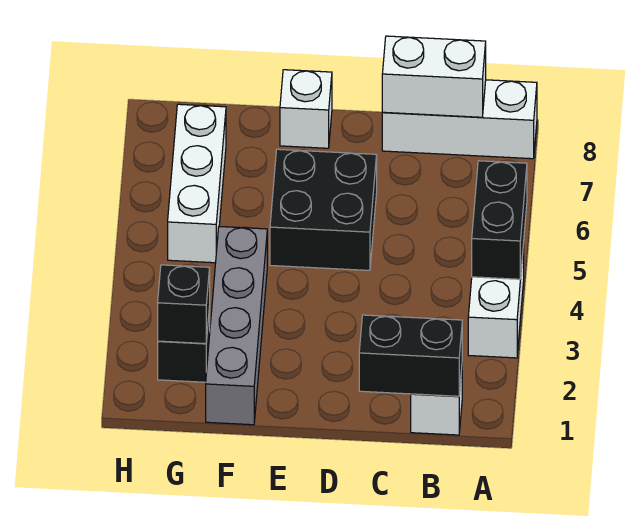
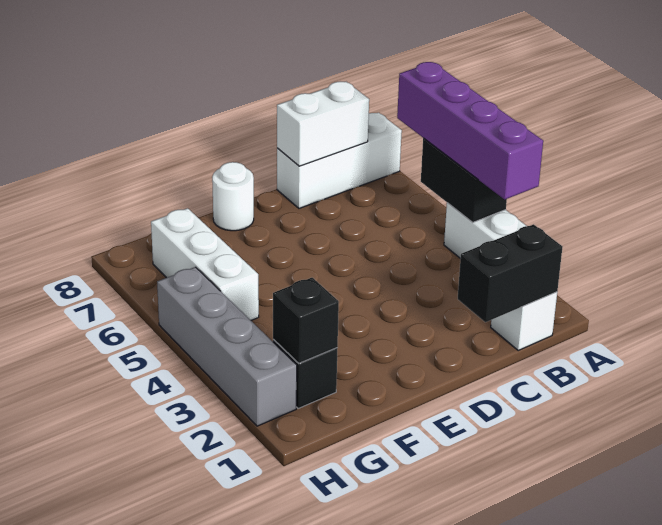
none -> purple brick A3:A6 level 3
black brick D5:E6 level 1 -> none
white brick E8 level 1 -> white round brick E8 level 1
grey brick F1:F4 level 1 -> grey brick H2:H5 level 1

